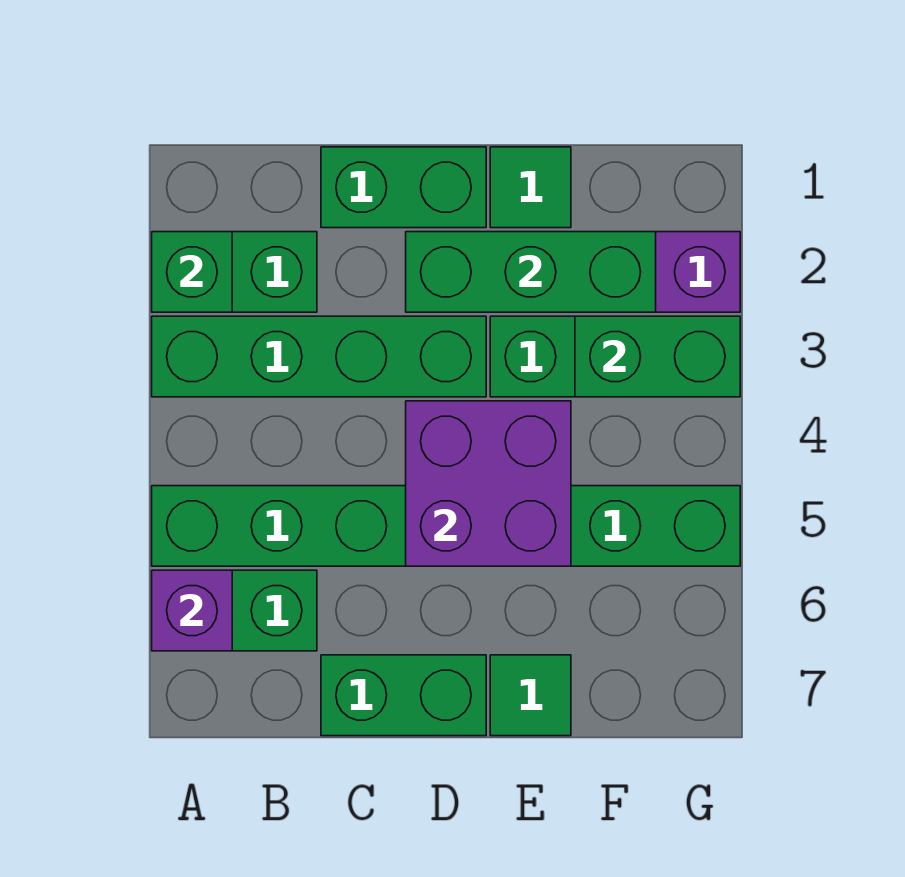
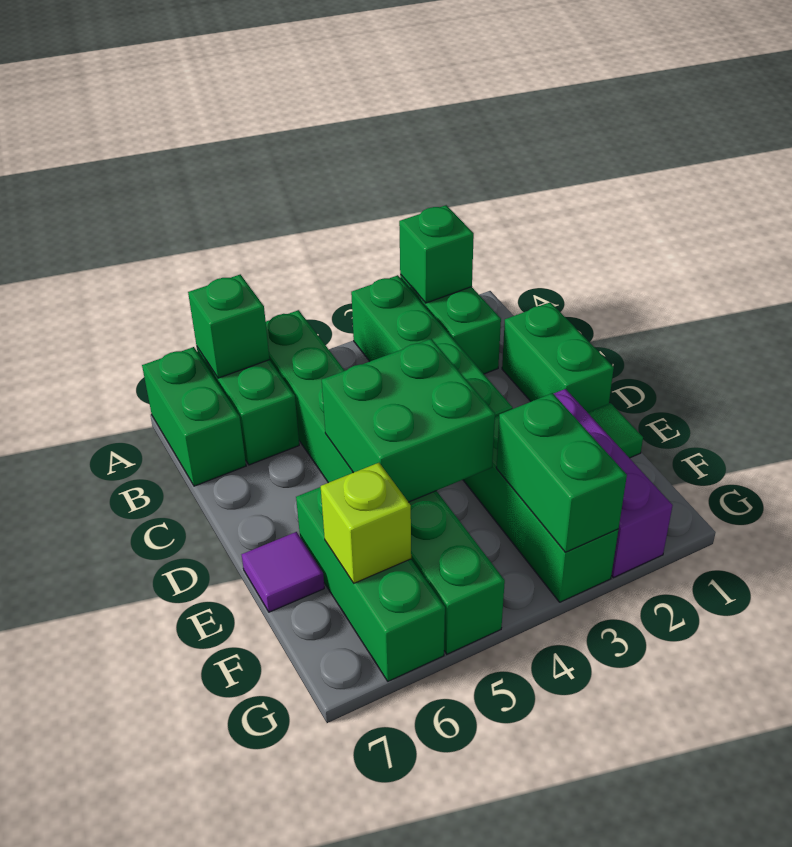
purple brick A6 level 2 -> green brick A6 level 2
green brick C7:D7 level 1 -> green brick A7:B7 level 1
green brick D2:F2 level 2 -> green brick E6:G6 level 1
purple brick D4:E5 level 2 -> green brick D4:E5 level 2
green tile E7 level 1 -> purple tile E7 level 1
none -> lime brick F6 level 2

